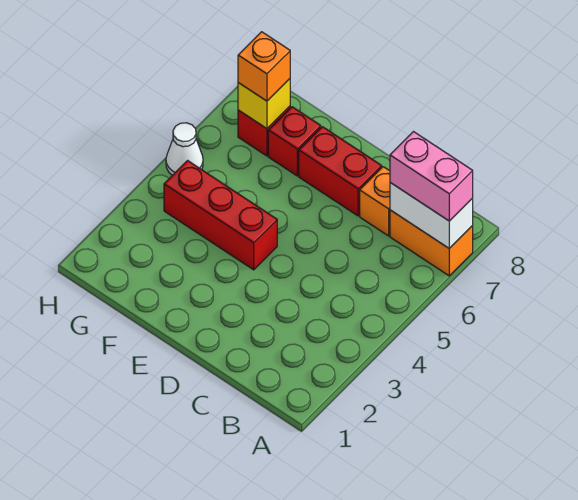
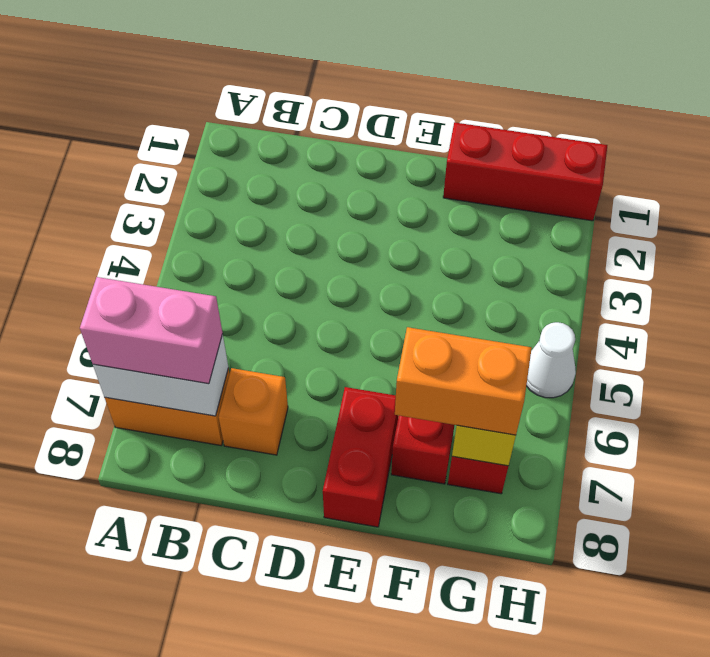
red brick D7:E7 level 1 -> red brick E7:E8 level 1
red brick E4:G4 level 1 -> red brick F1:H1 level 1
orange brick G7 level 3 -> orange brick F7:G7 level 3

